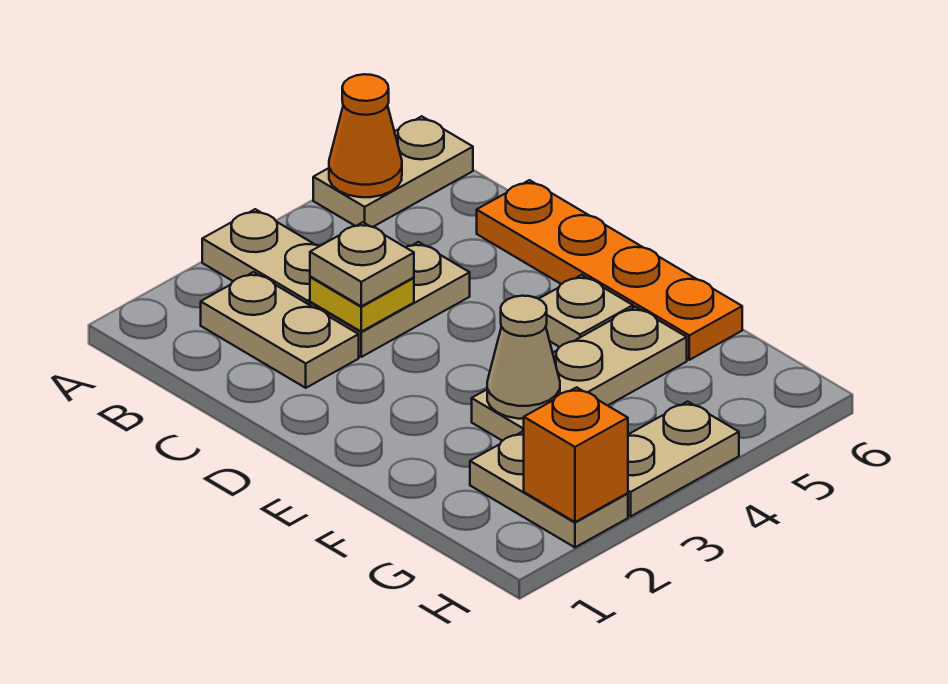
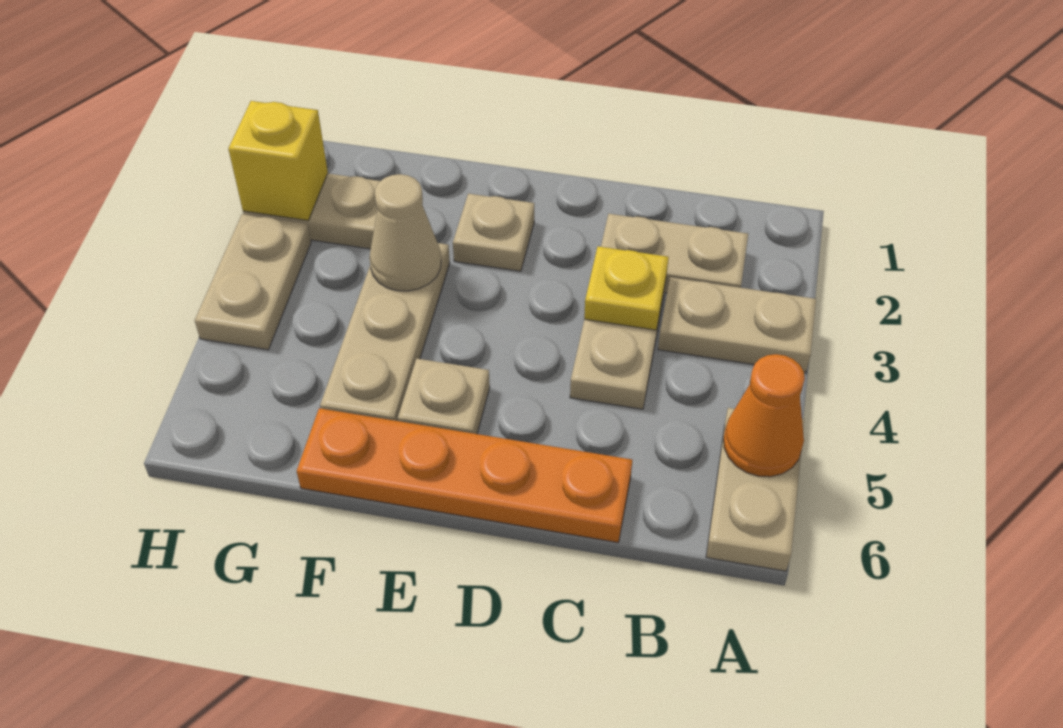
tan plate C3 level 3 -> tan plate E2 level 1
orange brick H2 level 2 -> yellow brick H2 level 2

